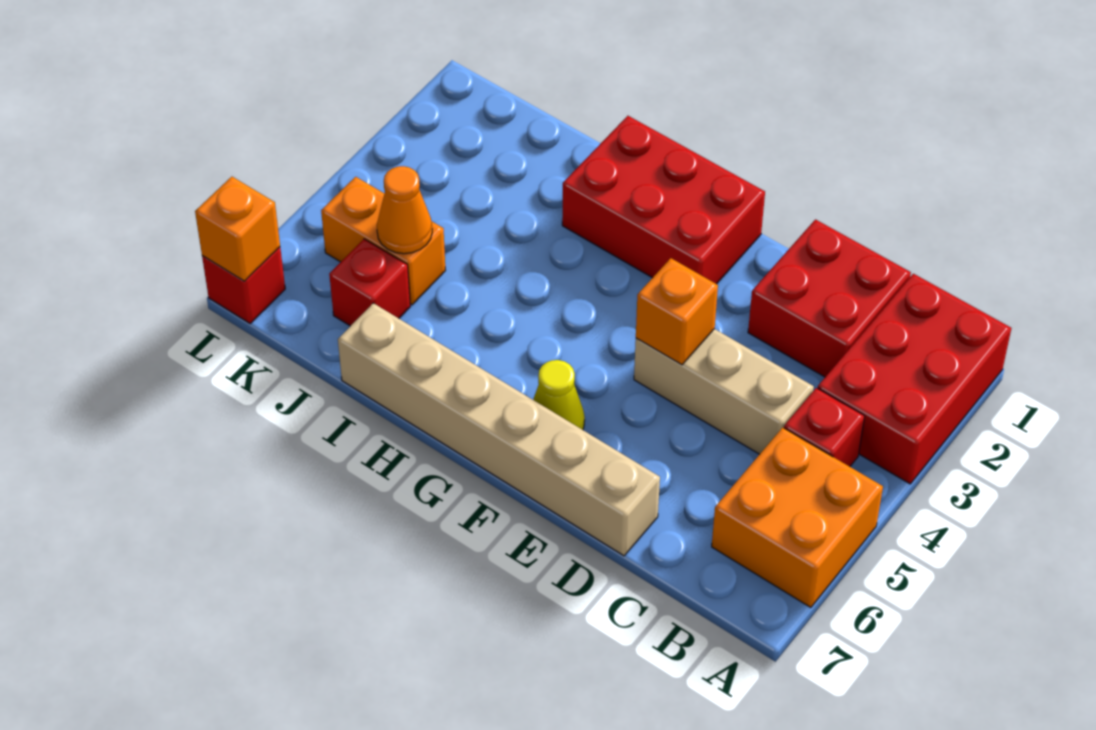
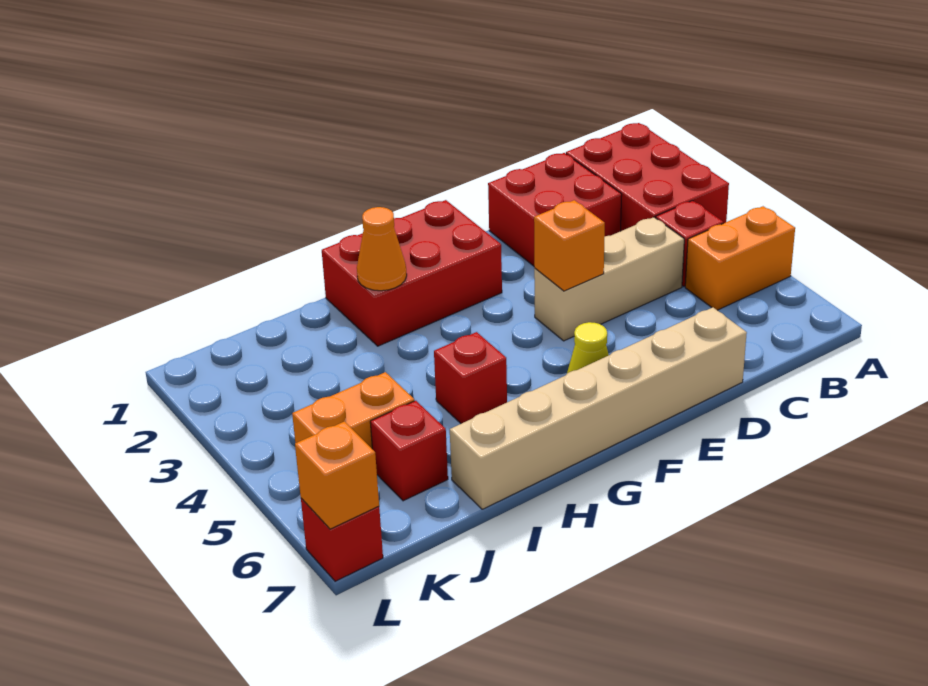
orange brick A5:B6 level 1 -> orange brick A5:B5 level 1
none -> red brick H5 level 1
orange cone J5 level 2 -> orange cone H2 level 2

